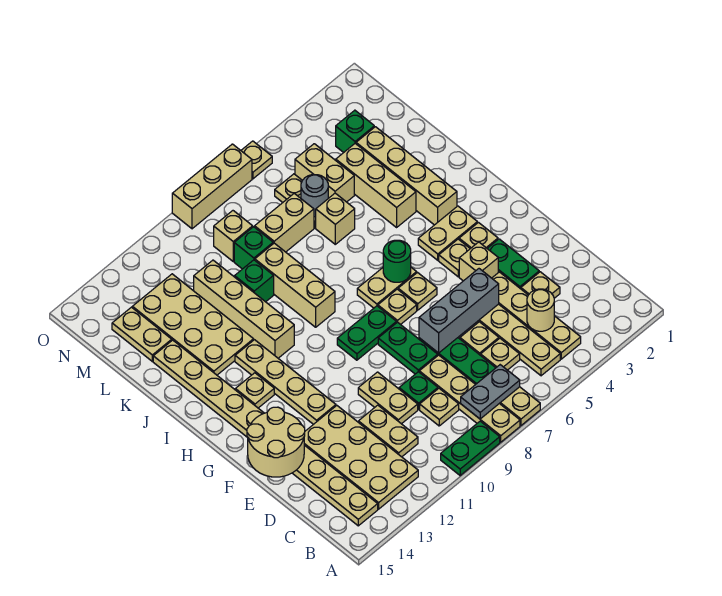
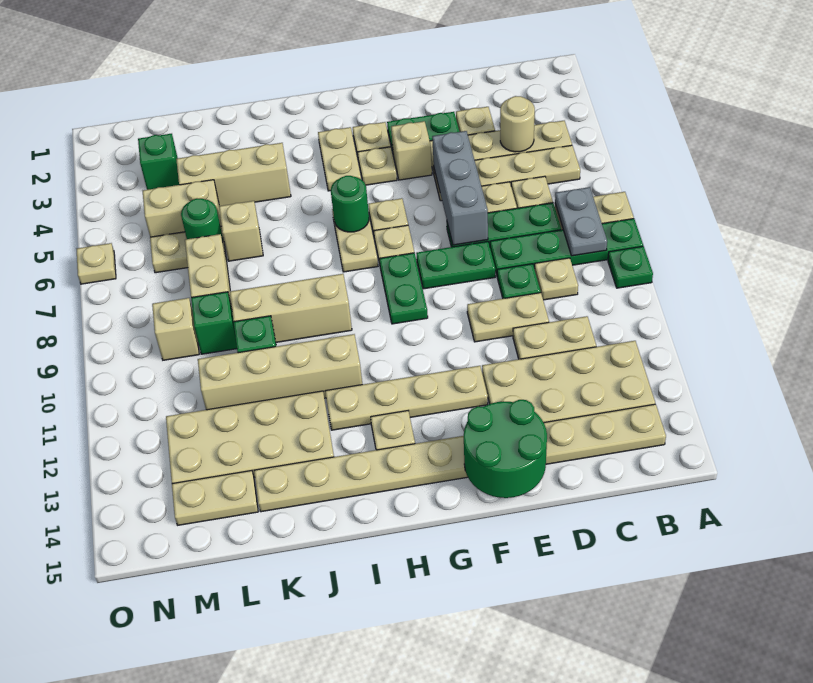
tan plate A8:D8 level 1 -> green plate A8:D8 level 1
green plate A9:A10 level 1 -> green plate A9 level 1
tan round brick E14:F15 level 2 -> green round brick E14:F15 level 2
tan brick I3:L3 level 1 -> none
grey round brick L6 level 2 -> green round brick L6 level 2
tan brick O7:O9 level 1 -> none

